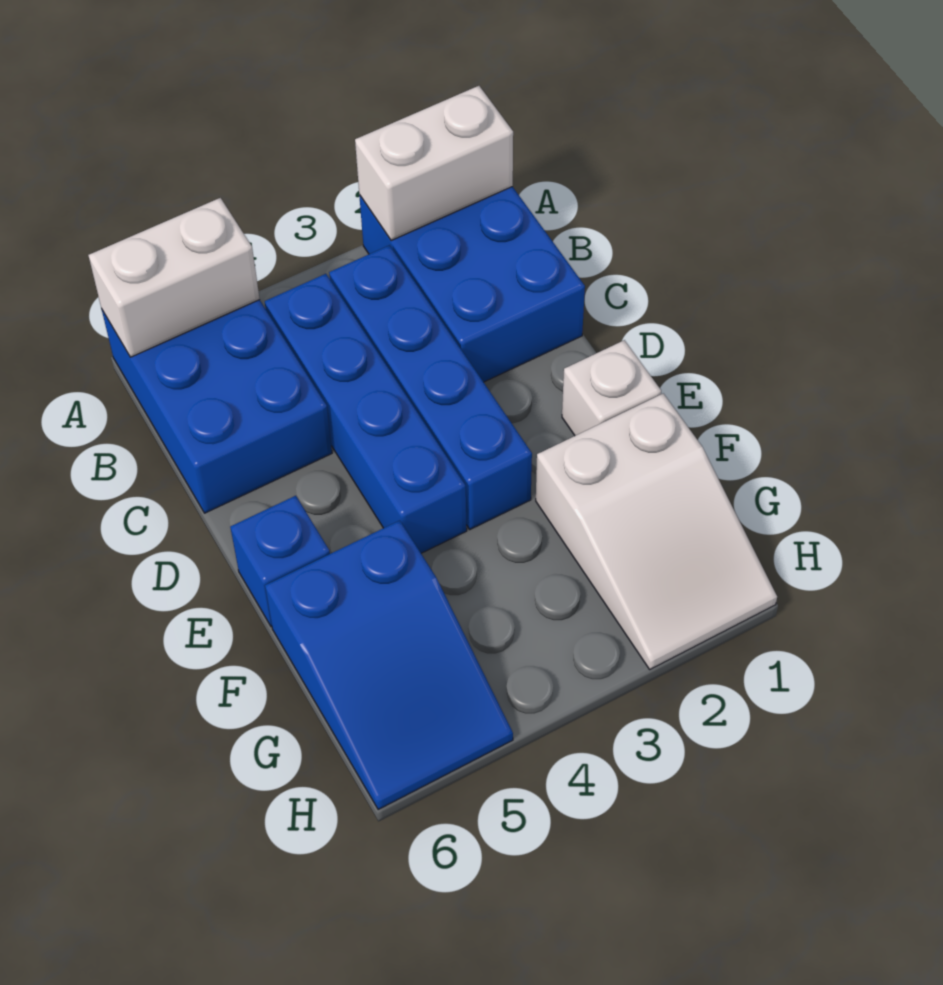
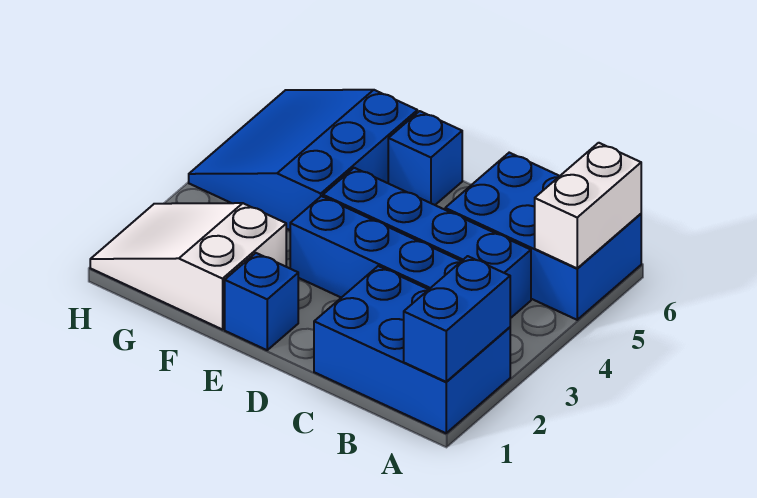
white brick A1:A2 level 2 -> blue brick A1:A2 level 2
white brick E1 level 1 -> blue brick E1 level 1
blue slope F5:H6 level 1 top F -> blue slope F4:H6 level 1 top F

